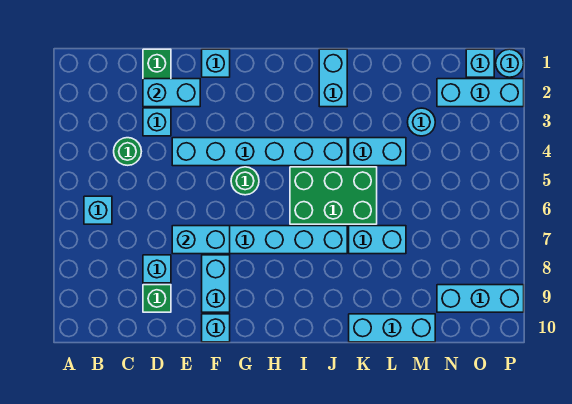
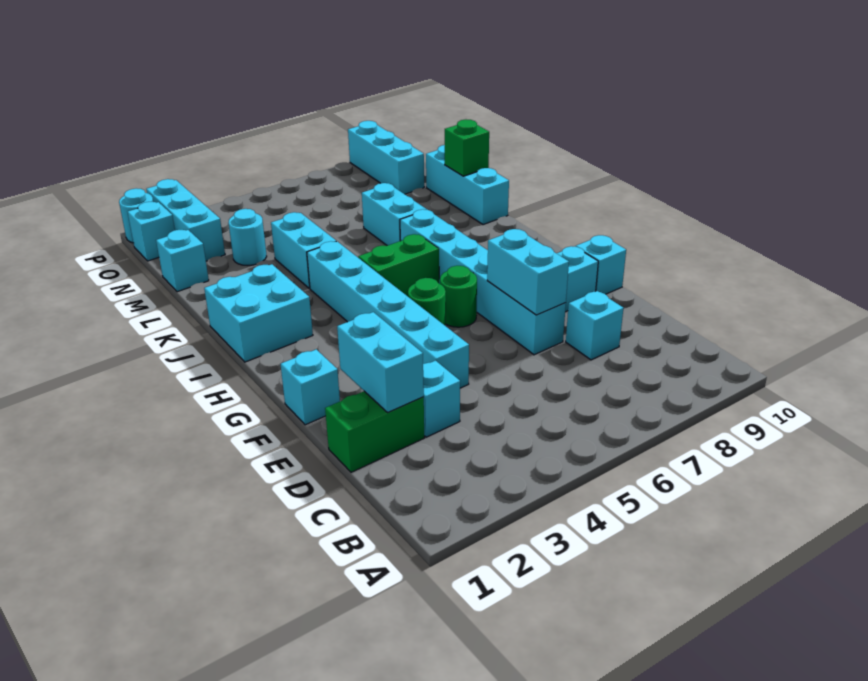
cyan brick B6 level 1 -> cyan brick M1 level 1
green round brick C4 level 1 -> green round brick G6 level 1
green brick D9 level 1 -> green brick L10 level 2
green brick I5:K6 level 1 -> green brick I5:I6 level 1
cyan brick J1:J2 level 1 -> cyan brick I1:J2 level 1

